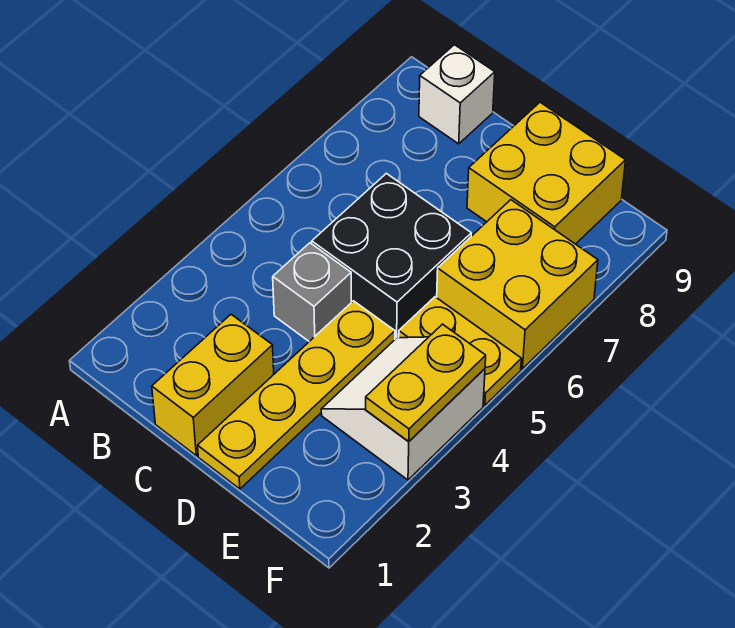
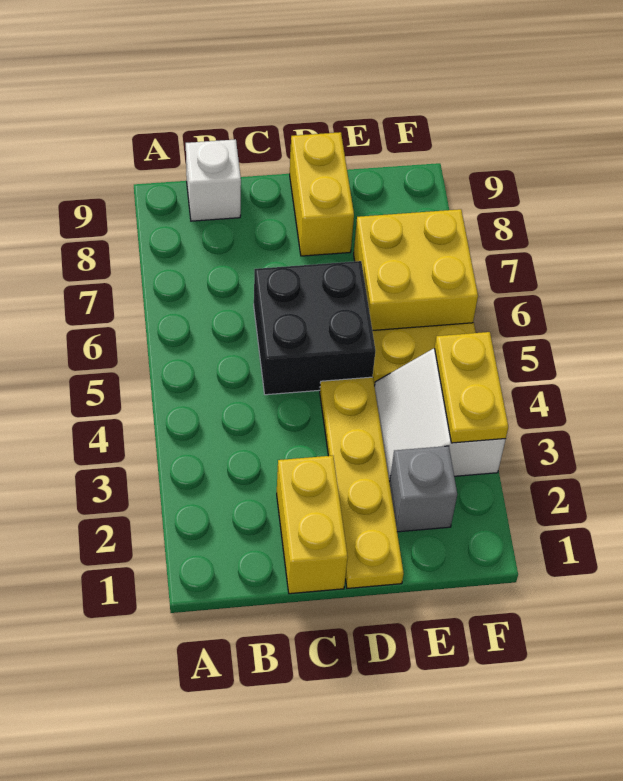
grey brick C4 level 1 -> grey brick E2 level 1
yellow brick D8:E9 level 1 -> yellow brick D8:D9 level 1

